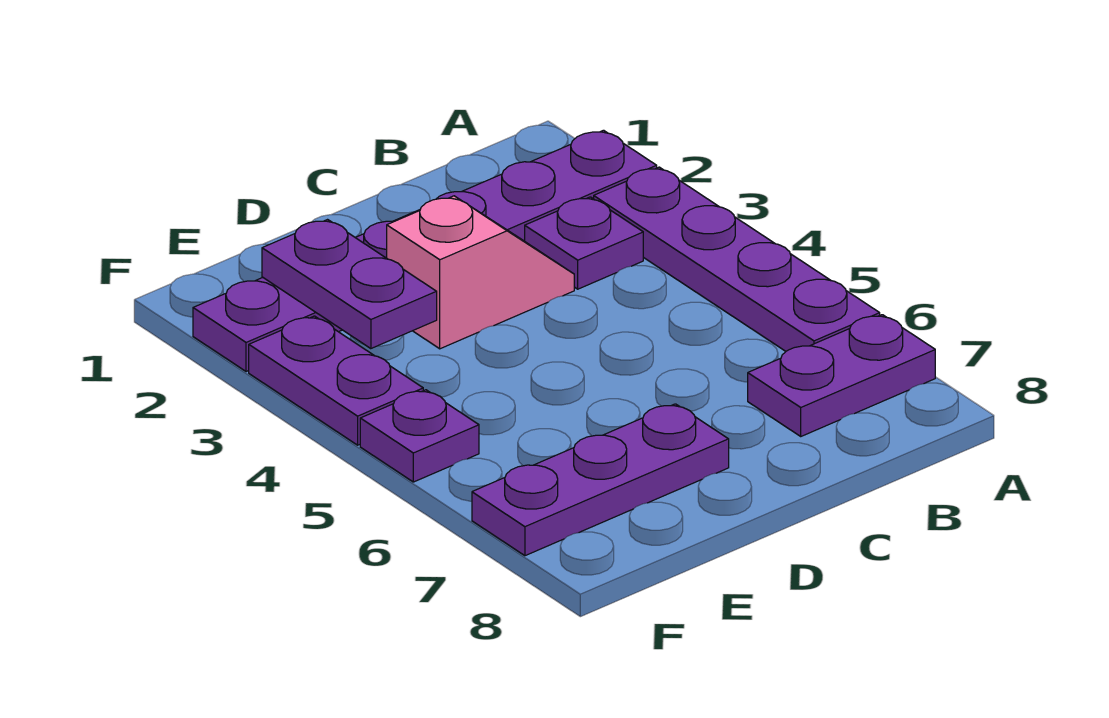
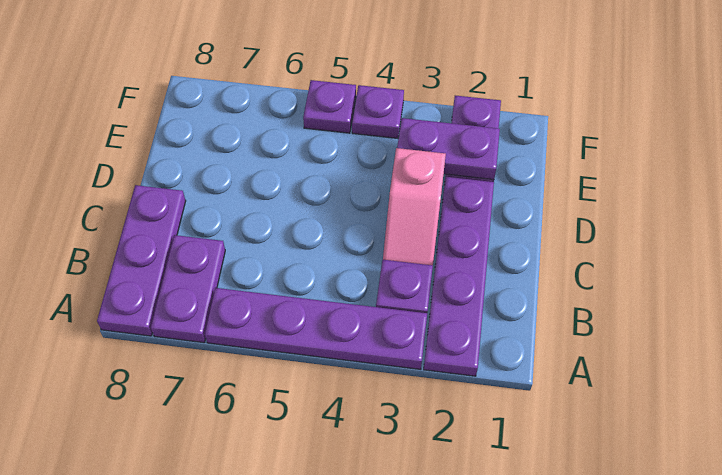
purple plate D7:F7 level 1 -> purple plate A8:C8 level 1
purple plate F3:F4 level 1 -> purple plate F4 level 1

